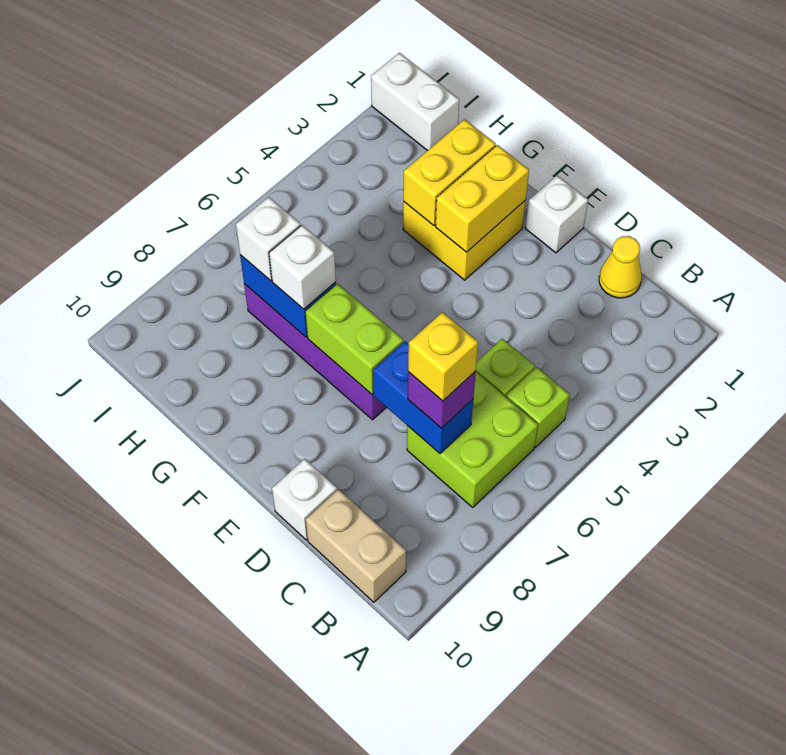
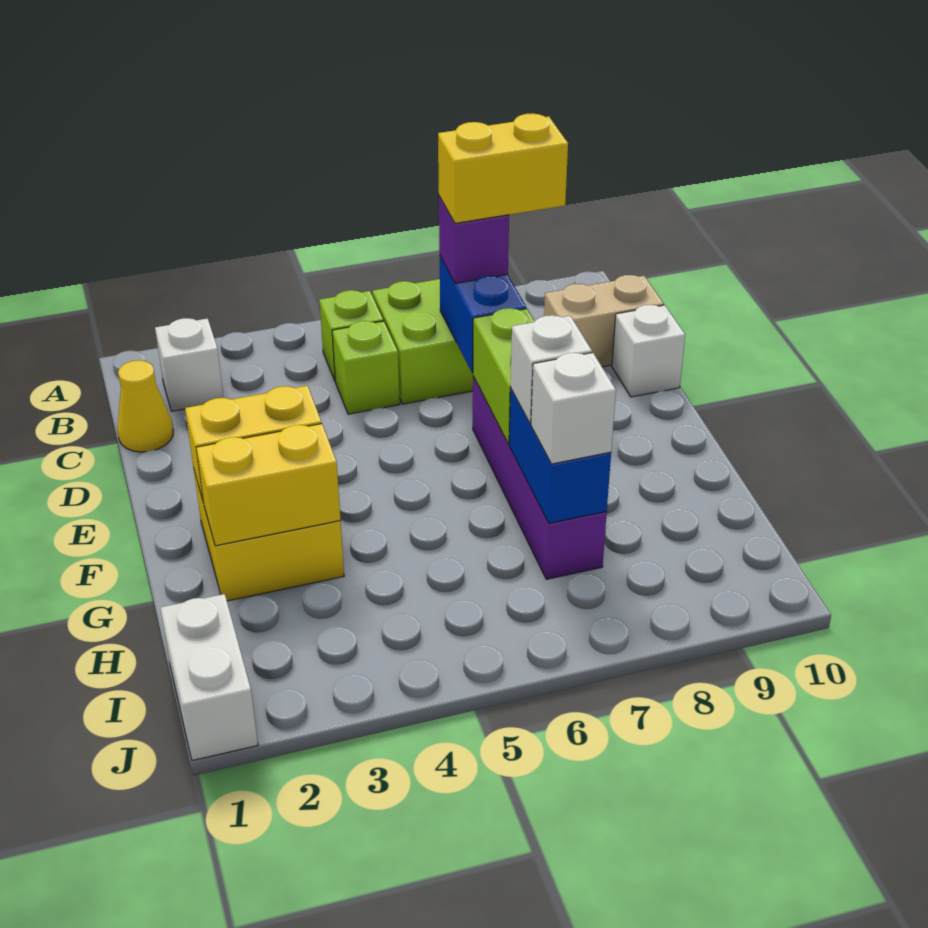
tan brick B10:C10 level 1 -> tan brick C9:C10 level 1
yellow brick C7 level 4 -> yellow brick C7:C8 level 4
white brick E1 level 1 -> white brick B2 level 1

